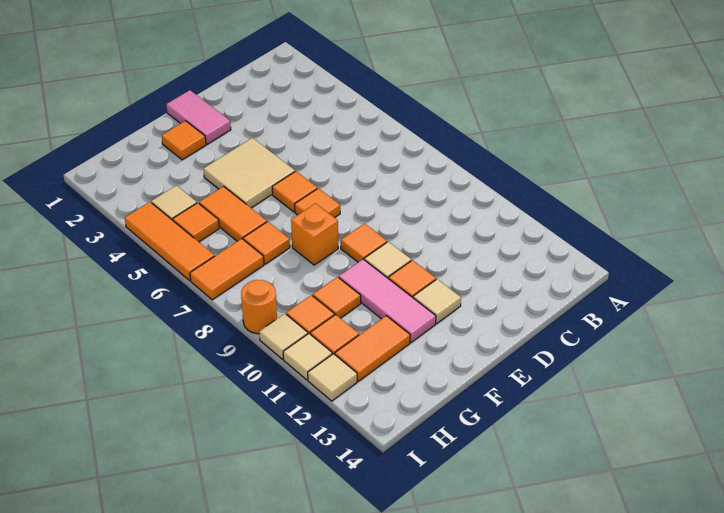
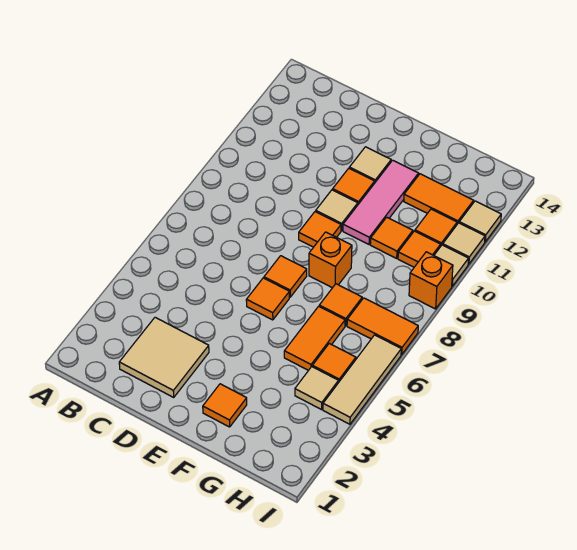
pink tile E1:E2 level 1 -> none
tan tile E4:F5 level 1 -> tan tile C2:D3 level 1
orange tile I4:I6 level 1 -> tan tile I4:I6 level 1
orange round brick I9 level 1 -> orange brick I9 level 1

